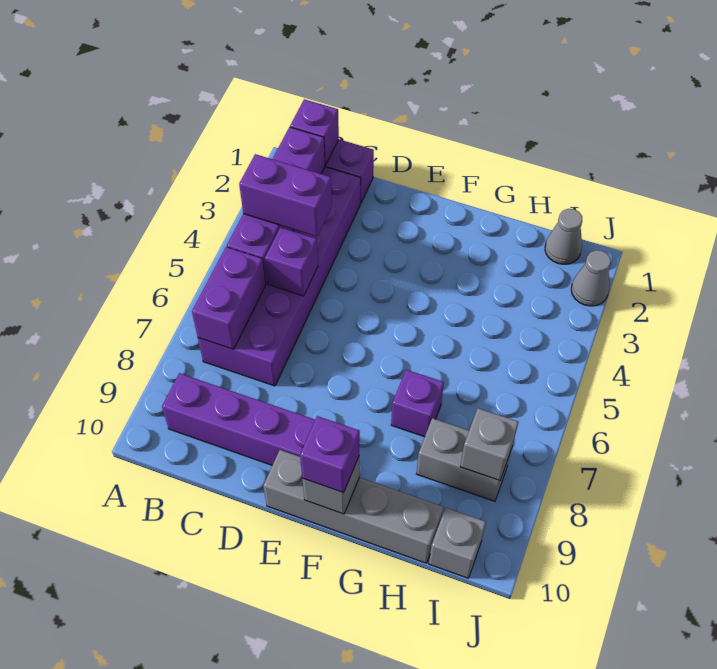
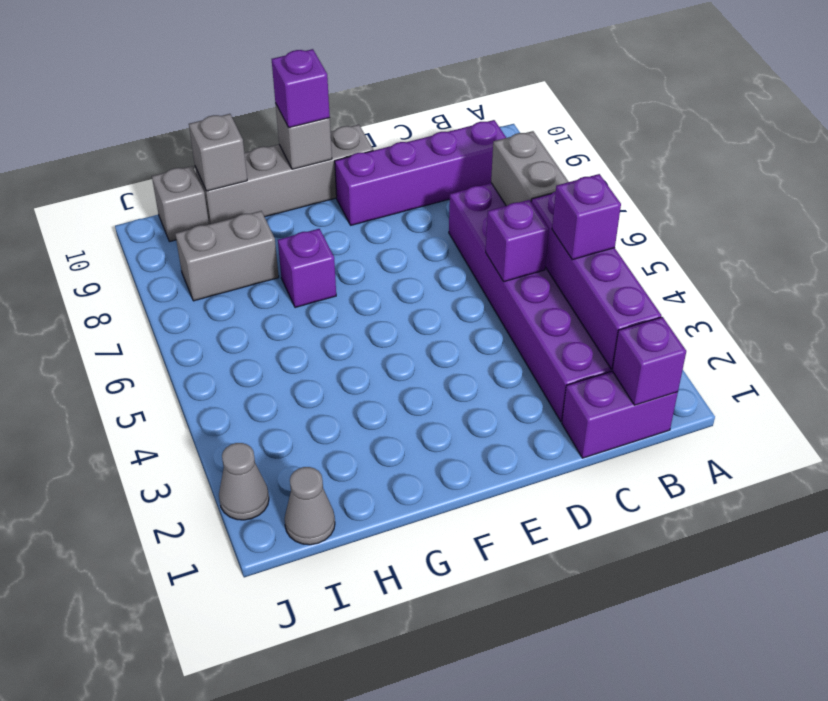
purple brick B4:C4 level 3 -> purple brick B4 level 3
purple brick B6:B7 level 2 -> grey brick B6:B7 level 2
grey brick I8 level 2 -> grey brick H10 level 2

